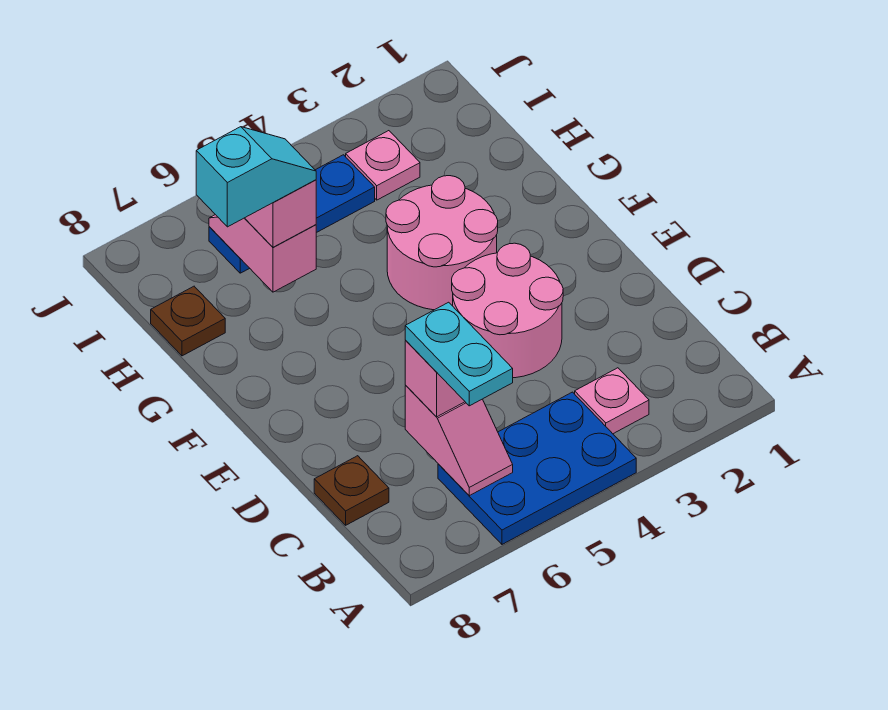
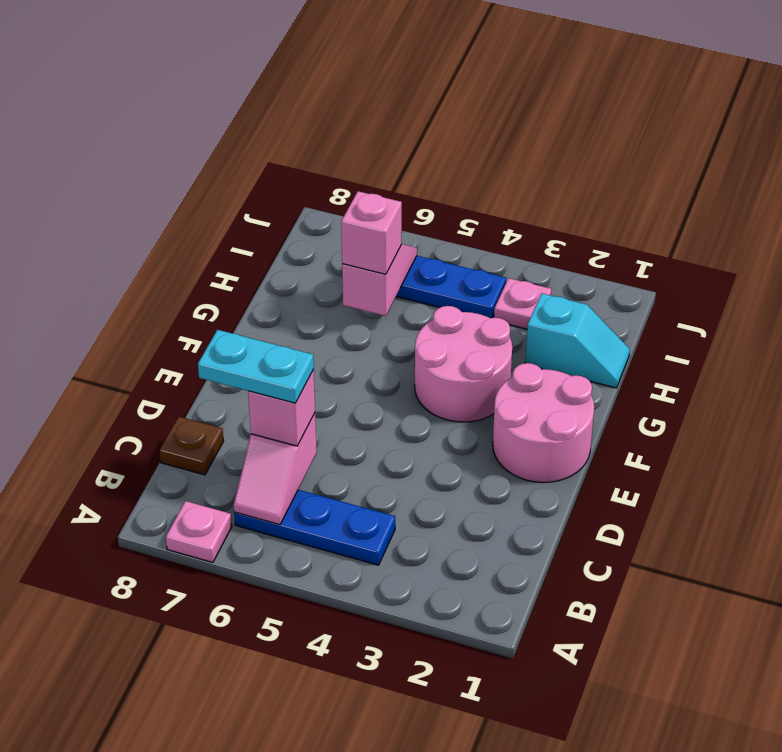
blue plate A4:B6 level 1 -> blue plate B4:B6 level 1
pink plate B3 level 1 -> pink plate A7 level 1
cyan plate B6:C6 level 4 -> cyan plate C6:C7 level 4
pink round brick D3:E4 level 1 -> pink round brick E1:F2 level 1
cyan slope H6:H7 level 4 top 7 -> cyan slope H1:H2 level 1 top 2
brown plate H8 level 1 -> none

